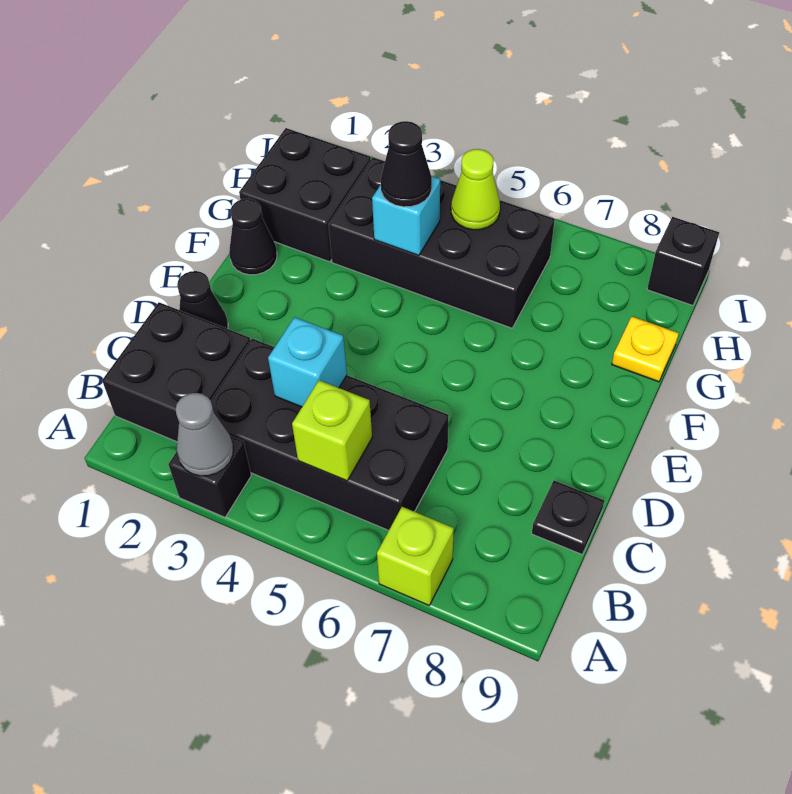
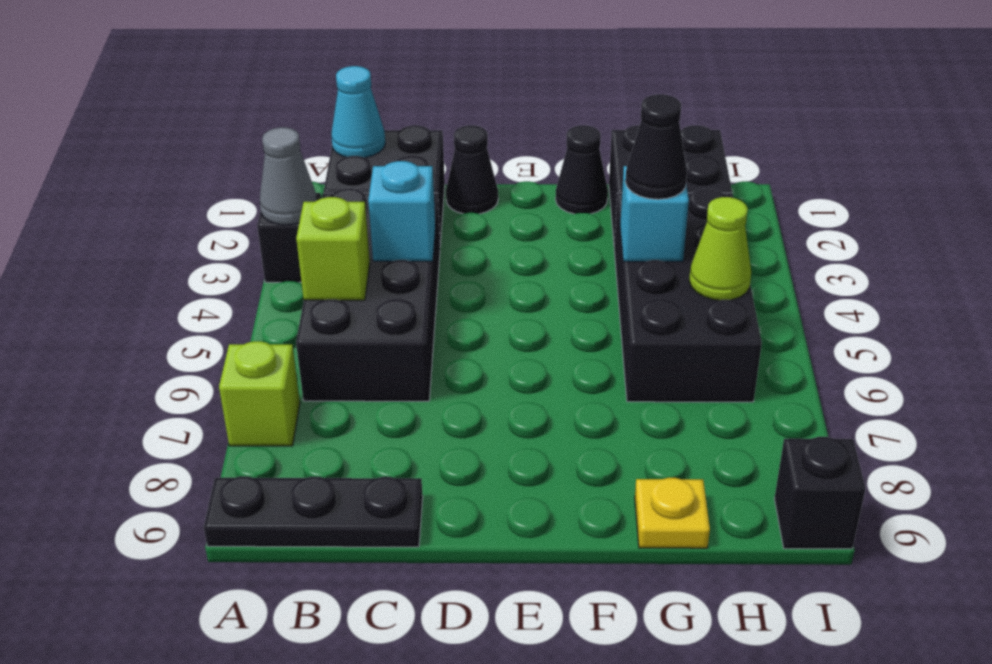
none -> cyan cone B1 level 2
black plate C9 level 1 -> black plate A9:C9 level 1

